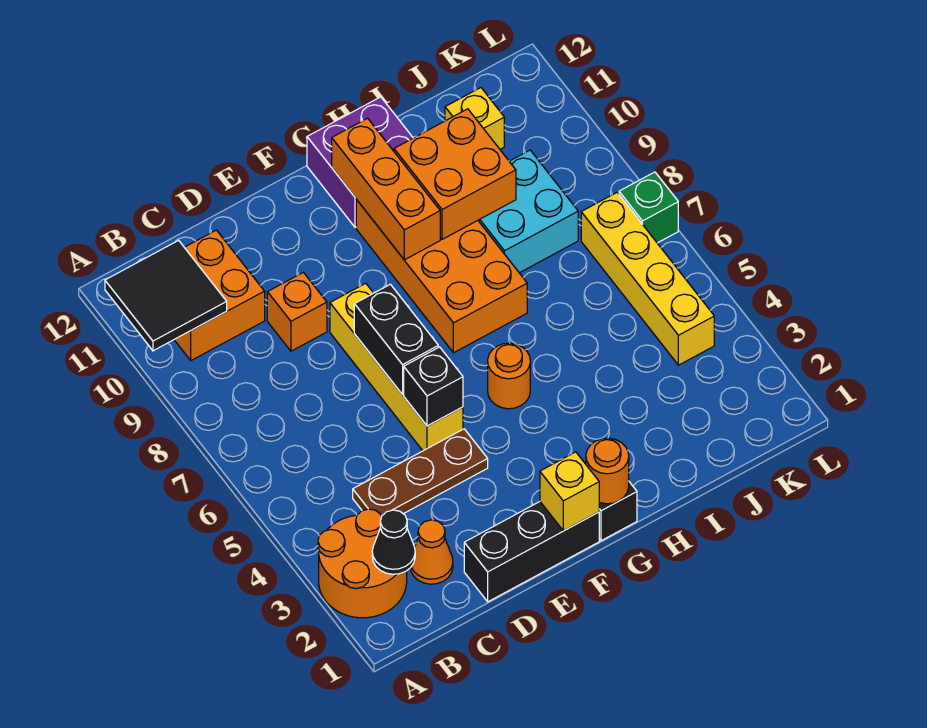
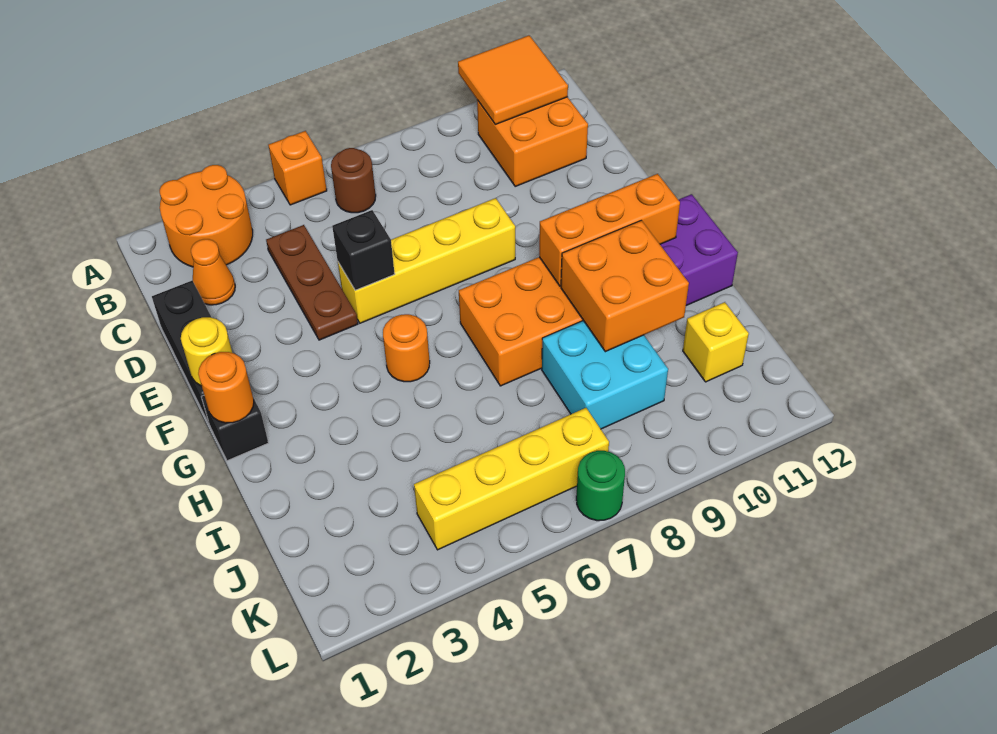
black tile A10:B11 level 2 -> orange tile A10:B11 level 2
black cone B2 level 2 -> none
none -> brown round brick B6 level 1
orange brick D9 level 1 -> orange brick A5 level 1
black brick E6:E7 level 2 -> none
yellow brick F1 level 2 -> yellow round brick F1 level 2
green brick L7 level 1 -> green round brick L7 level 1

